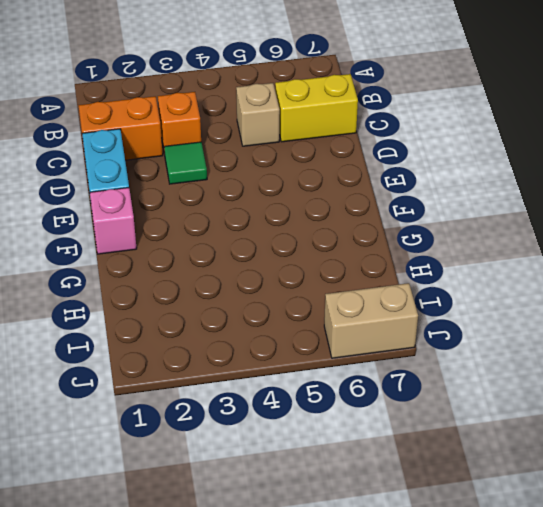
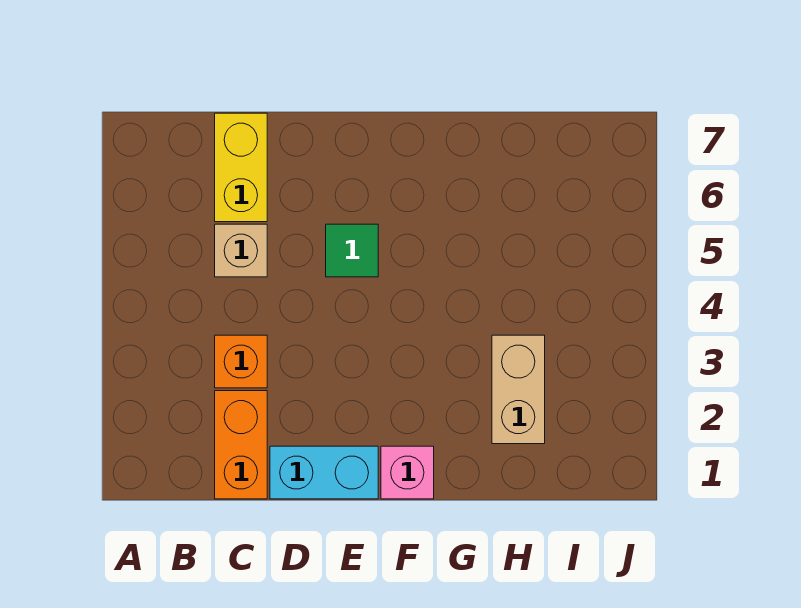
green tile D3 level 1 -> green tile E5 level 1
tan brick J6:J7 level 1 -> tan brick H2:H3 level 1

